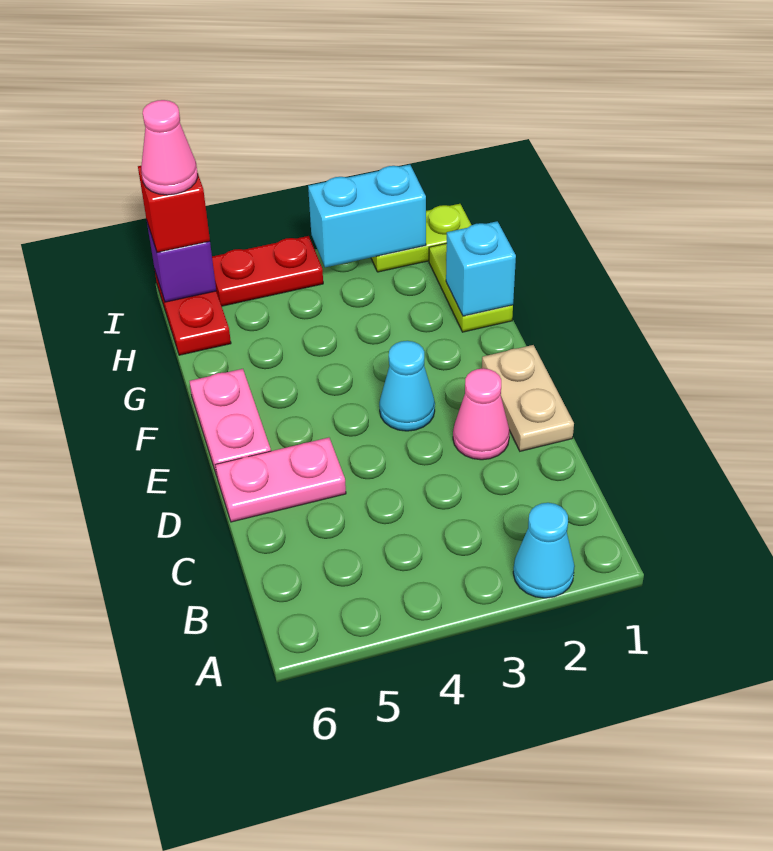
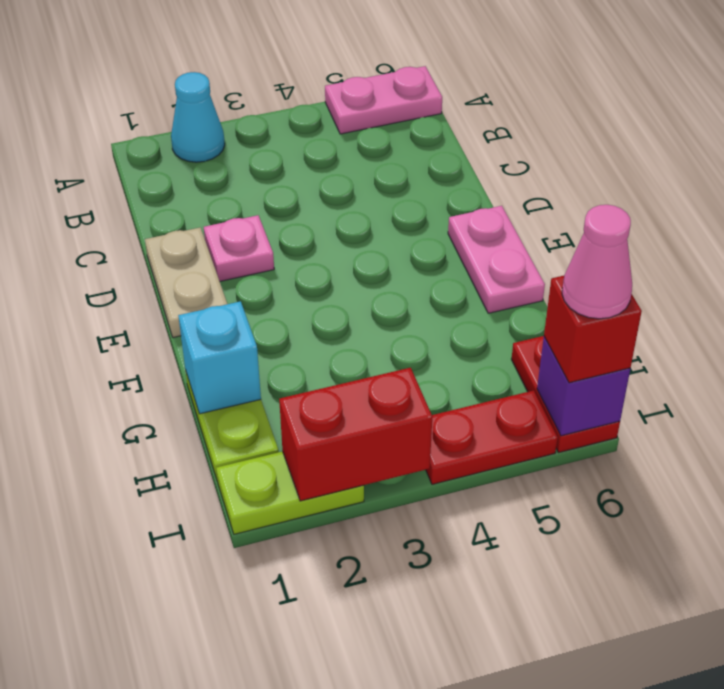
pink cone D2 level 1 -> pink plate D2 level 1
pink plate D5:D6 level 1 -> pink plate A5:A6 level 1
cyan cone E3 level 1 -> none
cyan brick I2:I3 level 2 -> red brick I2:I3 level 2

